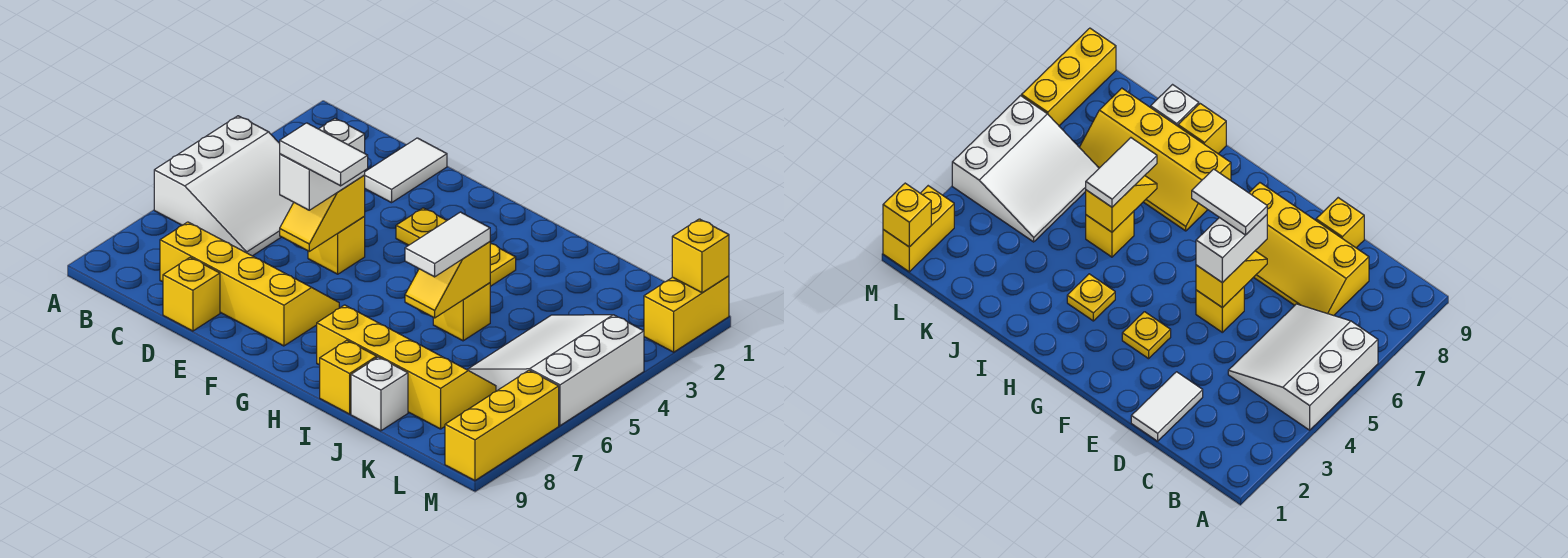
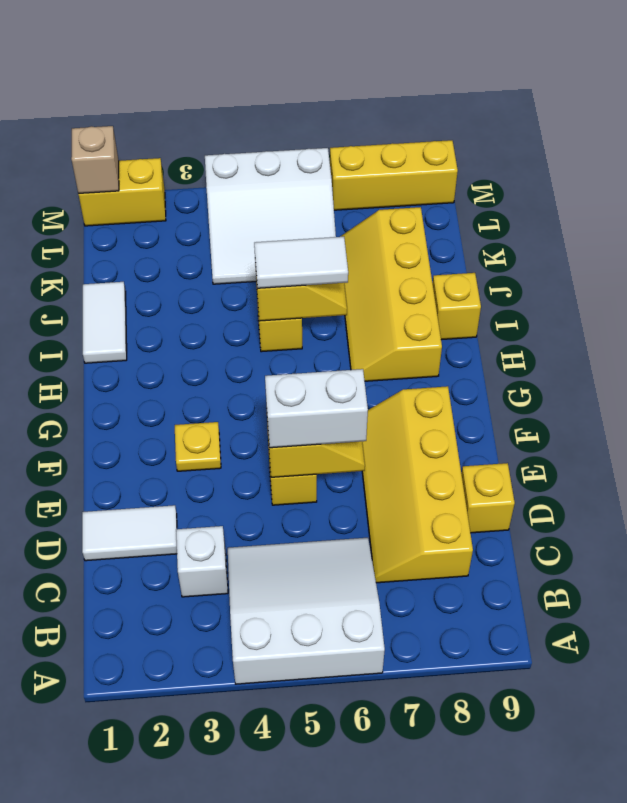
white tile E6:F6 level 4 -> white tile I1:J1 level 1
yellow plate H3 level 1 -> none
white brick J9 level 1 -> white brick C3 level 1
yellow brick M1 level 2 -> tan brick M1 level 2

